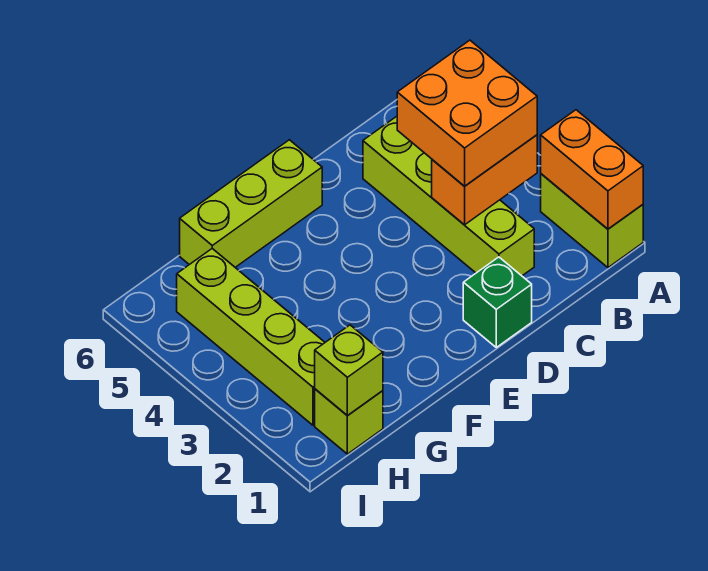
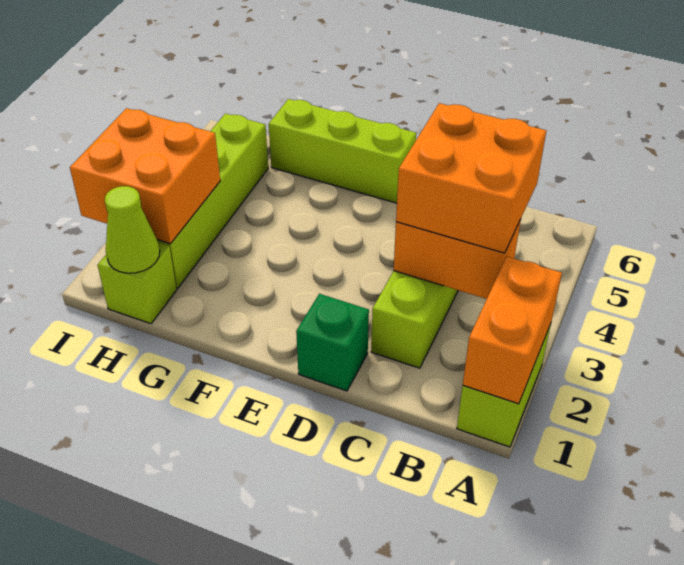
lime brick H1 level 2 -> lime cone H1 level 2
none -> orange brick H2:I3 level 2

